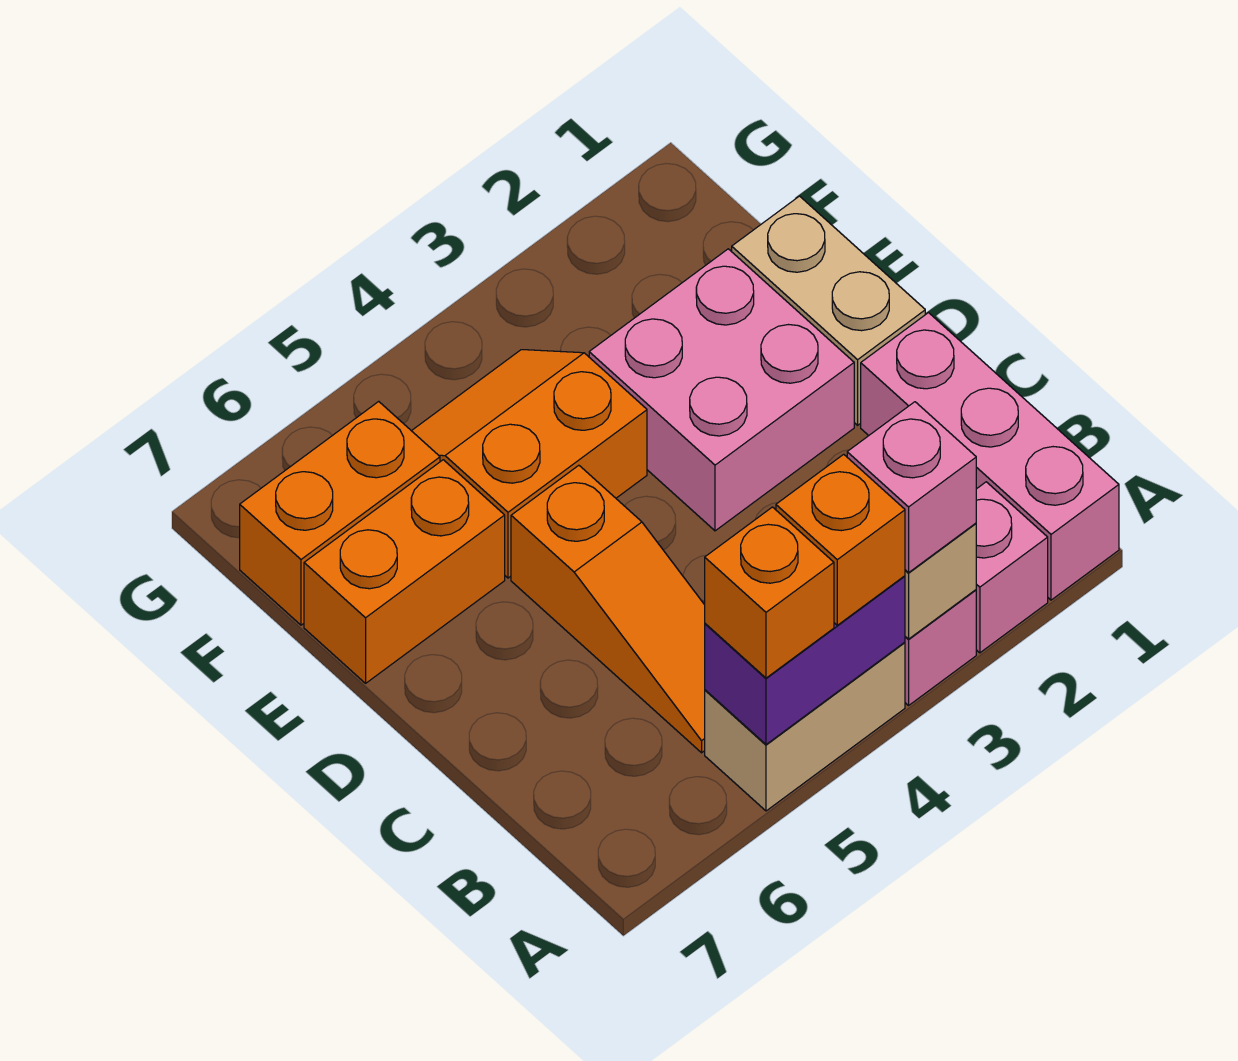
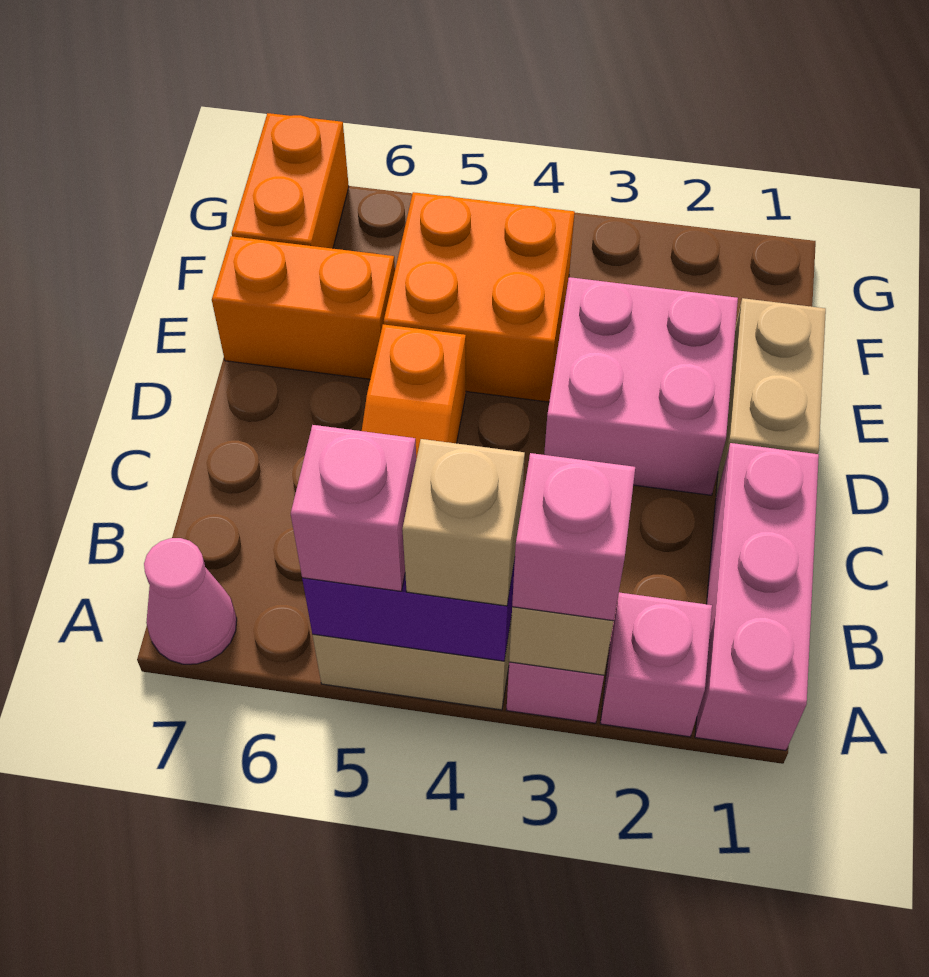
orange brick A4 level 3 -> tan brick A4 level 3
orange brick A5 level 3 -> pink brick A5 level 3
none -> pink cone A7 level 1
orange slope E4:F5 level 1 top E -> orange brick E4:F5 level 1
orange brick F6:F7 level 1 -> orange brick F7:G7 level 1

